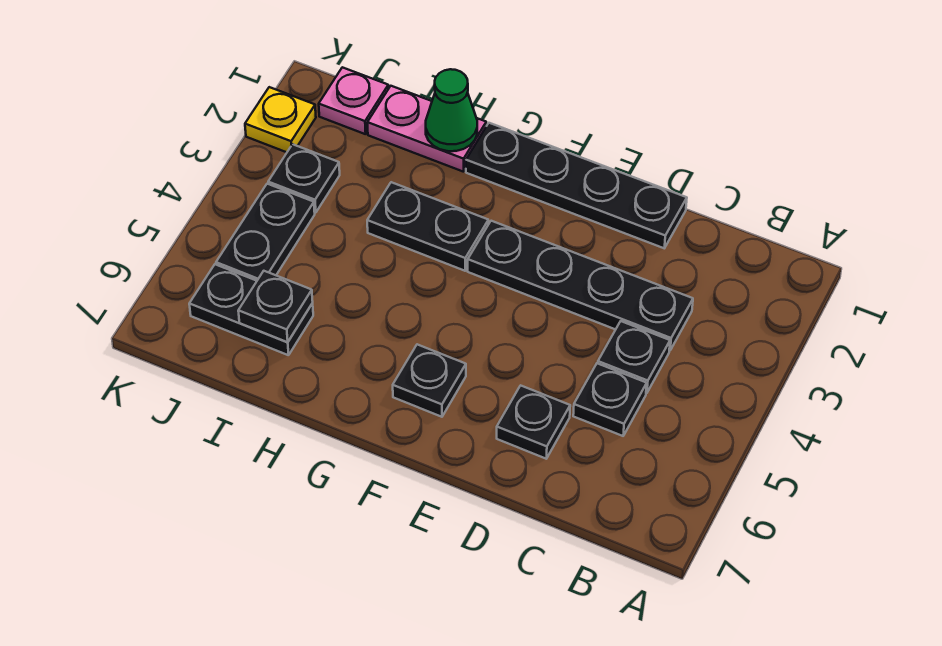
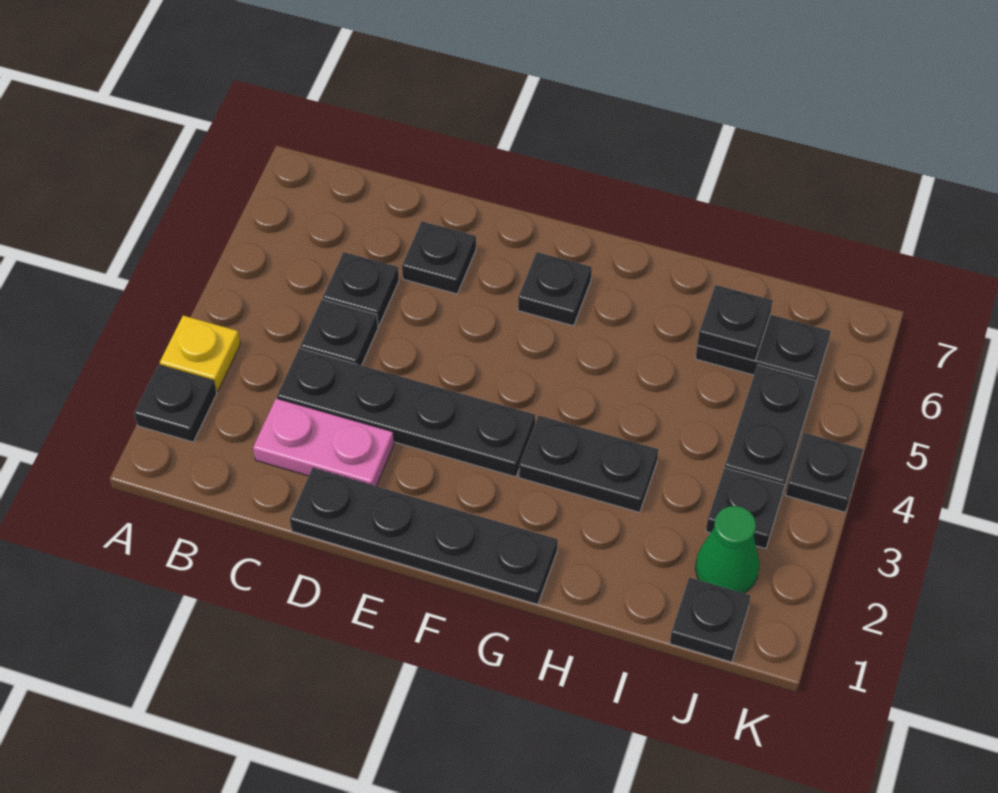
none -> black plate A2 level 1
pink plate H1:I1 level 1 -> pink plate C2:D2 level 1
green cone H1 level 2 -> green cone J2 level 1
pink plate J1 level 1 -> black plate J1 level 1
yellow plate K2 level 1 -> yellow plate A3 level 1
none -> black plate K4 level 1

